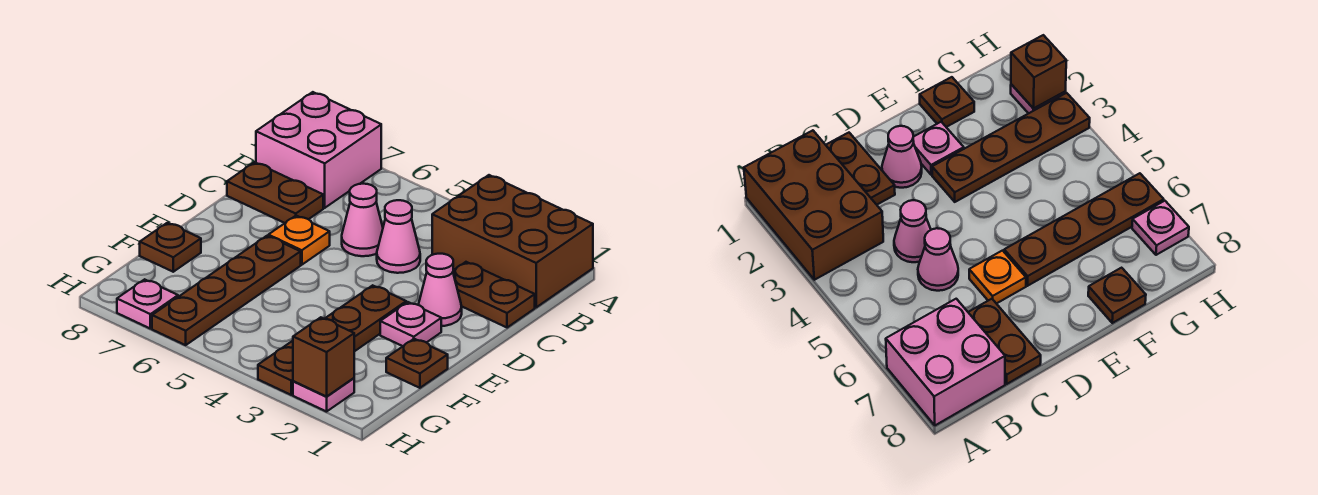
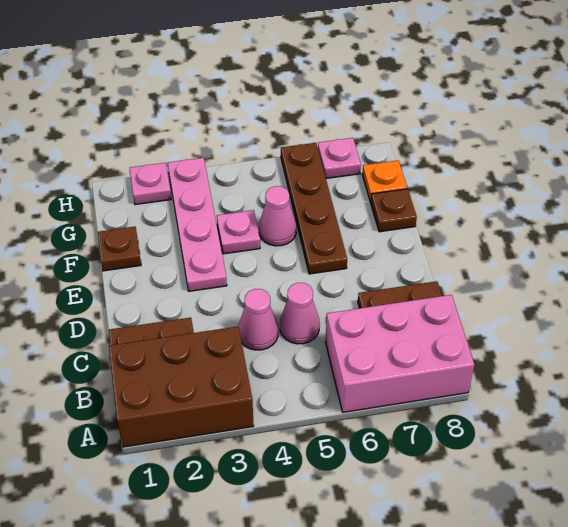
pink brick A7:B8 level 1 -> pink brick A6:B8 level 1
pink cone D2 level 1 -> pink cone F5 level 1
orange plate D6 level 1 -> orange plate G8 level 1
pink plate E2 level 1 -> pink plate F4 level 1
brown plate E3:H3 level 1 -> pink plate E3:H3 level 1
brown brick H2 level 2 -> none

